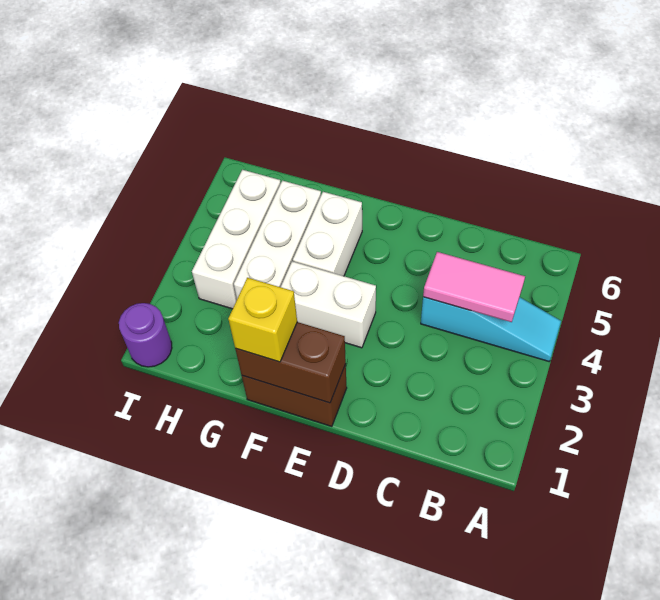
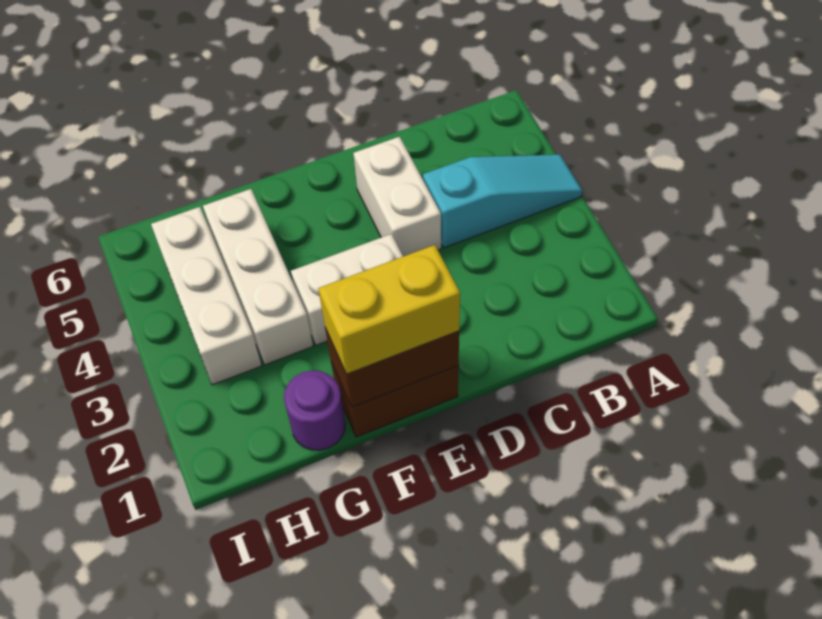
pink tile B4:C4 level 2 -> none
yellow brick F1 level 3 -> yellow brick E1:F1 level 3
white brick F4:F5 level 1 -> white brick D4:D5 level 1
purple round brick I1 level 1 -> purple round brick G1 level 1

